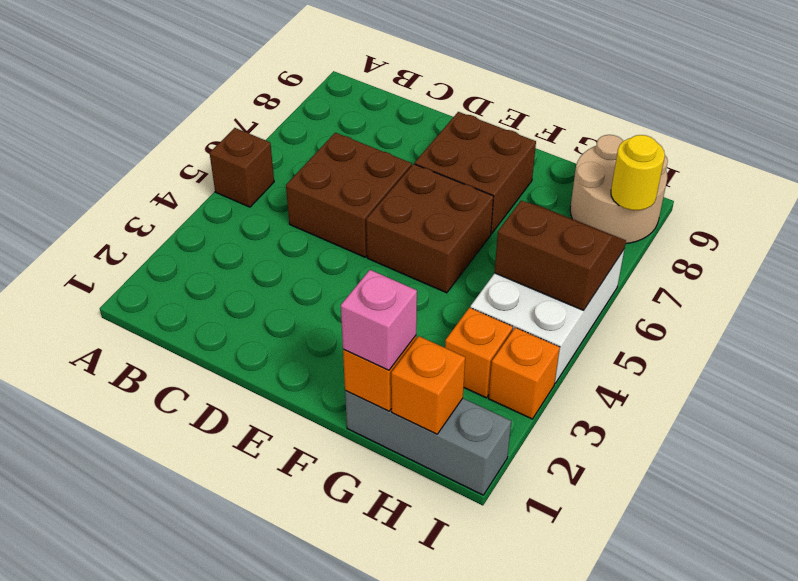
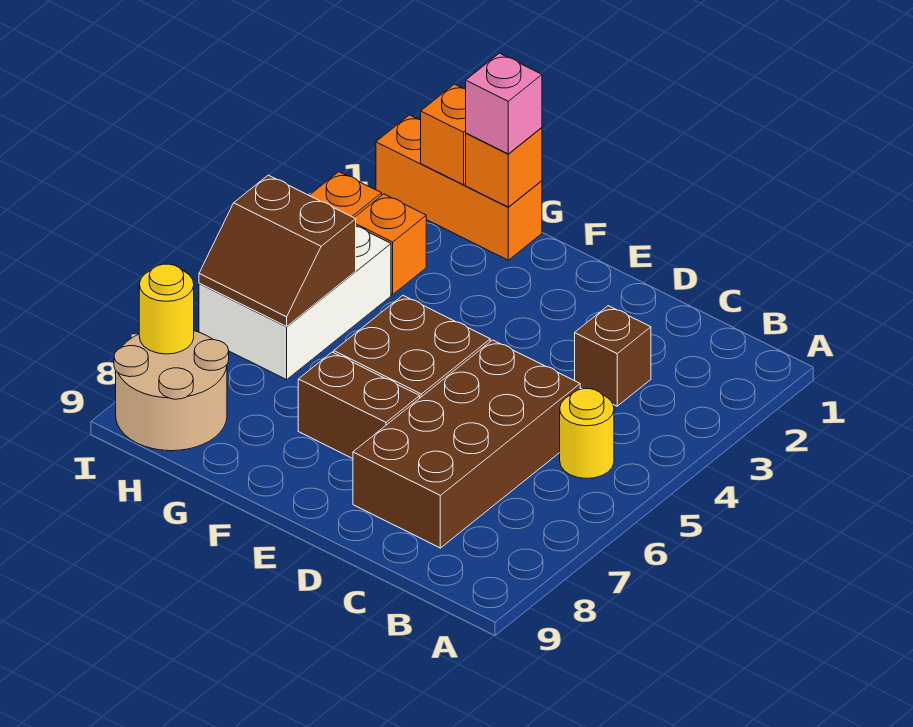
brown brick A5 level 1 -> brown brick C3 level 1
none -> yellow round brick B5 level 1
brown brick C5:D6 level 1 -> brown brick C5:D8 level 1
brown brick E7:F8 level 1 -> brown brick E7:F7 level 1
grey brick G1:I1 level 1 -> orange brick G1:I1 level 1

